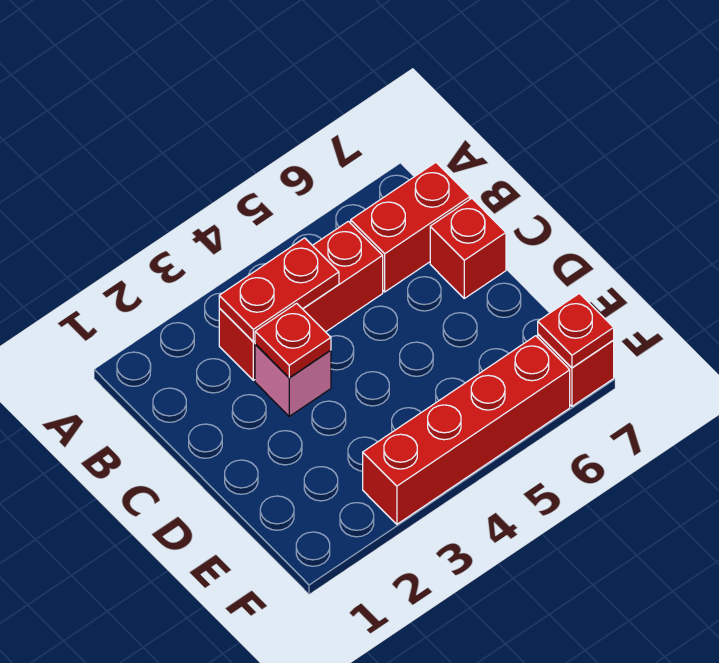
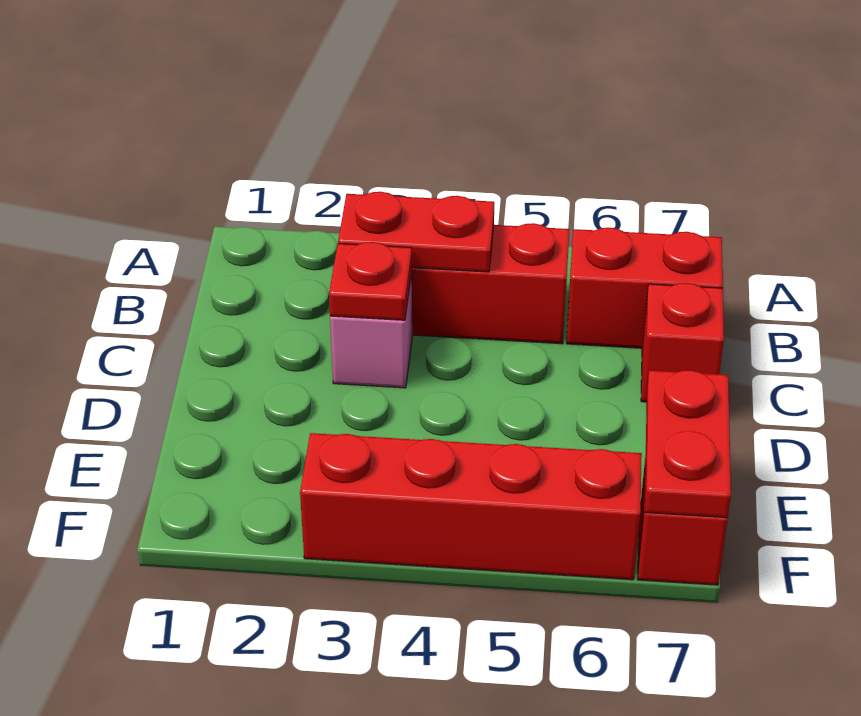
red plate F7 level 2 -> red plate E7:F7 level 2

